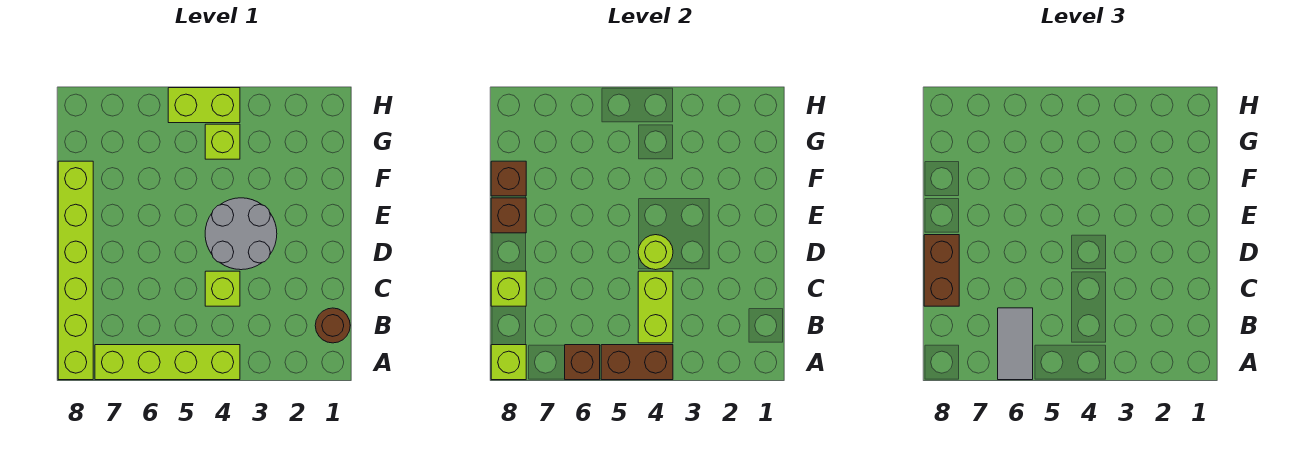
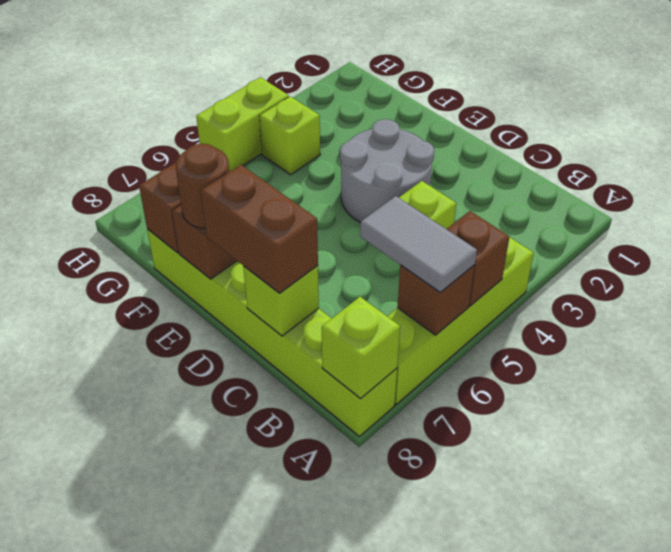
brown brick A4:A5 level 2 -> brown brick A5 level 2
brown round brick B1 level 1 -> brown round brick E8 level 3
lime brick B4:C4 level 2 -> none
lime round brick D4 level 2 -> none

